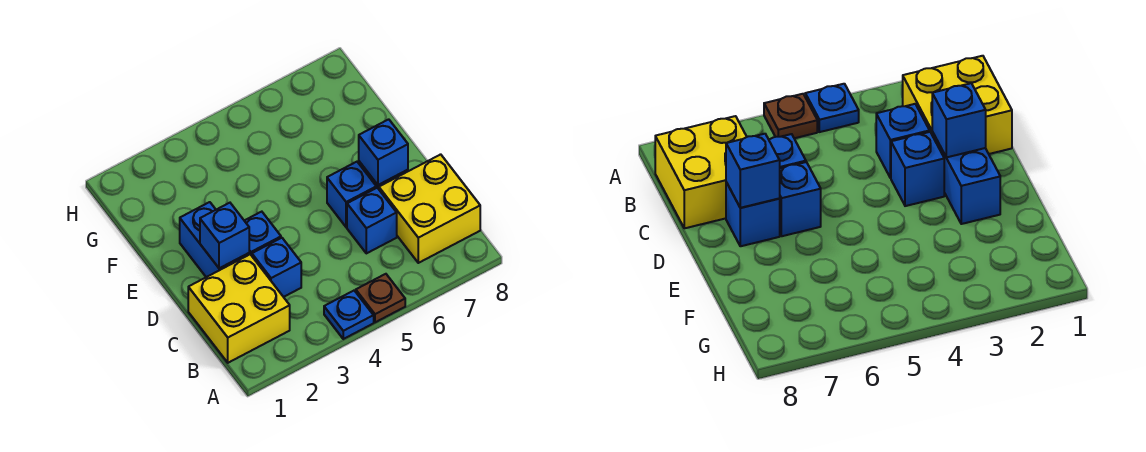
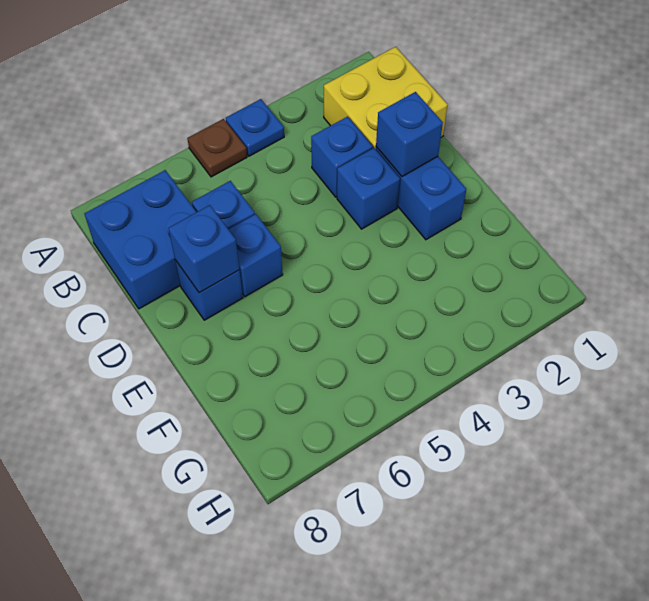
yellow brick B7:C8 level 1 -> blue brick B7:C8 level 1

